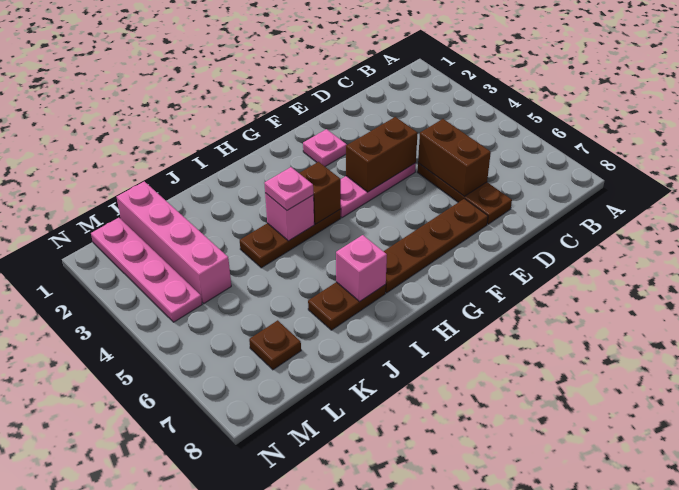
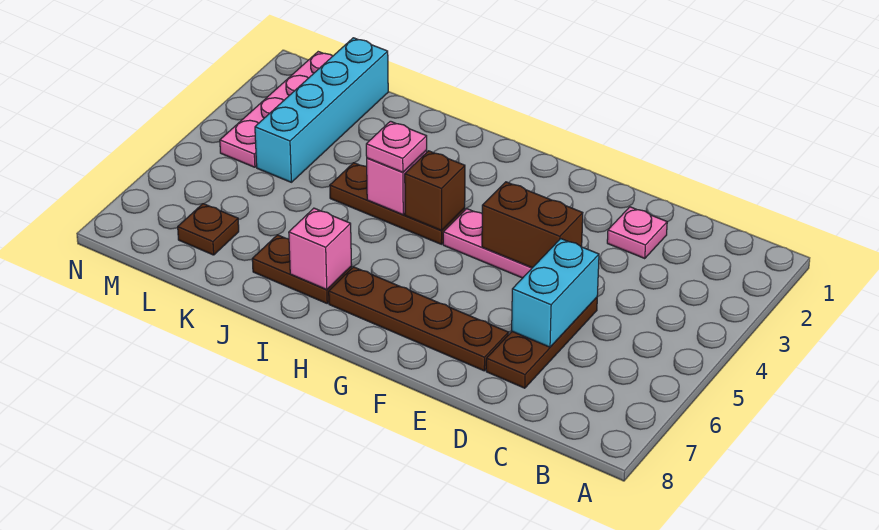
brown brick D5:D6 level 2 -> cyan brick D5:D6 level 2
pink plate F2 level 1 -> pink plate D2 level 1
pink brick L1:L4 level 1 -> cyan brick L1:L4 level 1

